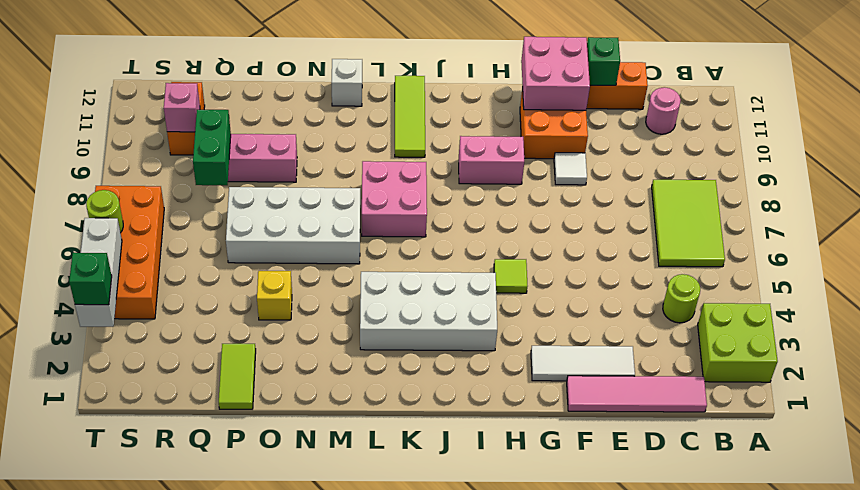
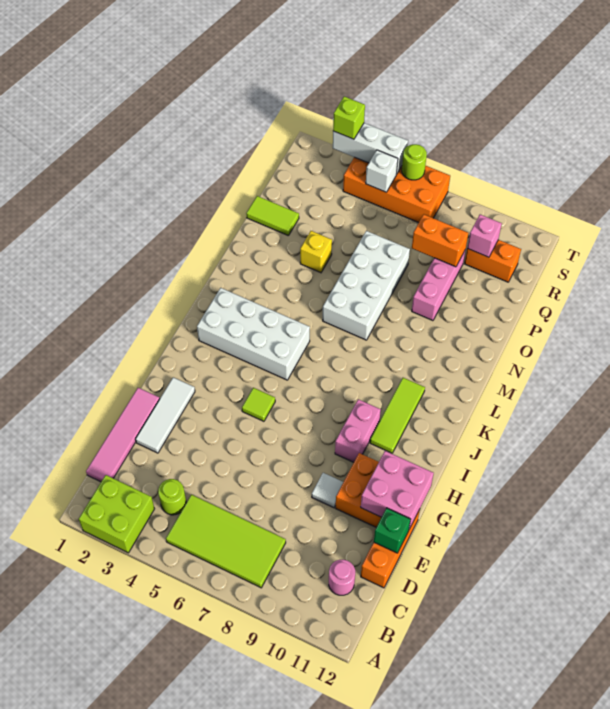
lime tile B6:C8 level 1 -> lime tile B5:C8 level 1
white brick I3:L4 level 1 -> white brick J2:K5 level 1
pink brick K7:L8 level 1 -> none
lime tile K10:K12 level 1 -> lime tile I10:K10 level 1
white brick M12 level 1 -> white brick S5 level 2
green brick Q8:Q9 level 2 -> orange brick Q8:Q9 level 2
green brick T3 level 3 -> lime brick T3 level 3

